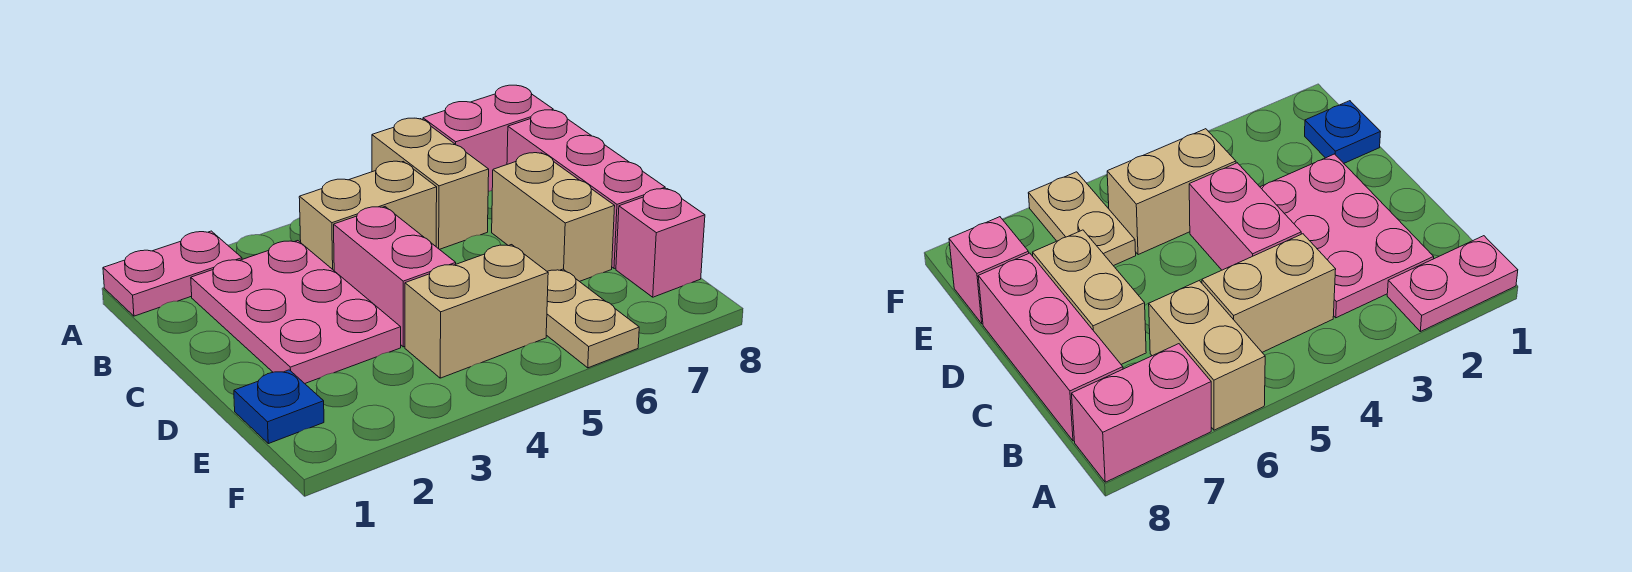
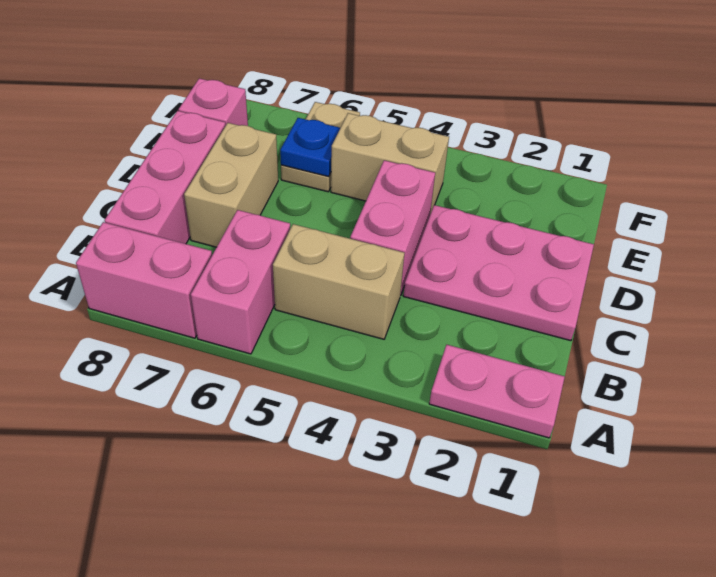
tan brick A6:B6 level 1 -> pink brick A6:B6 level 1
pink plate B2:D3 level 1 -> pink plate C1:D3 level 1
blue plate E1 level 1 -> blue plate E6 level 2

